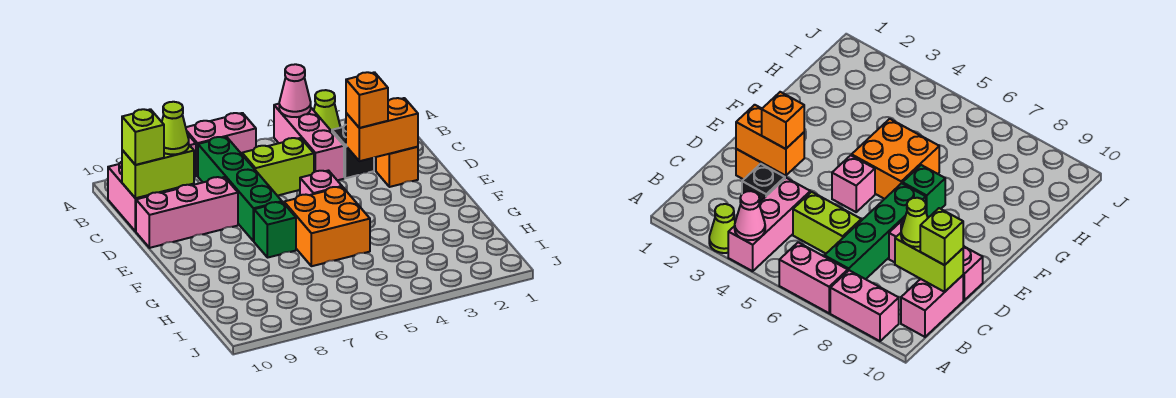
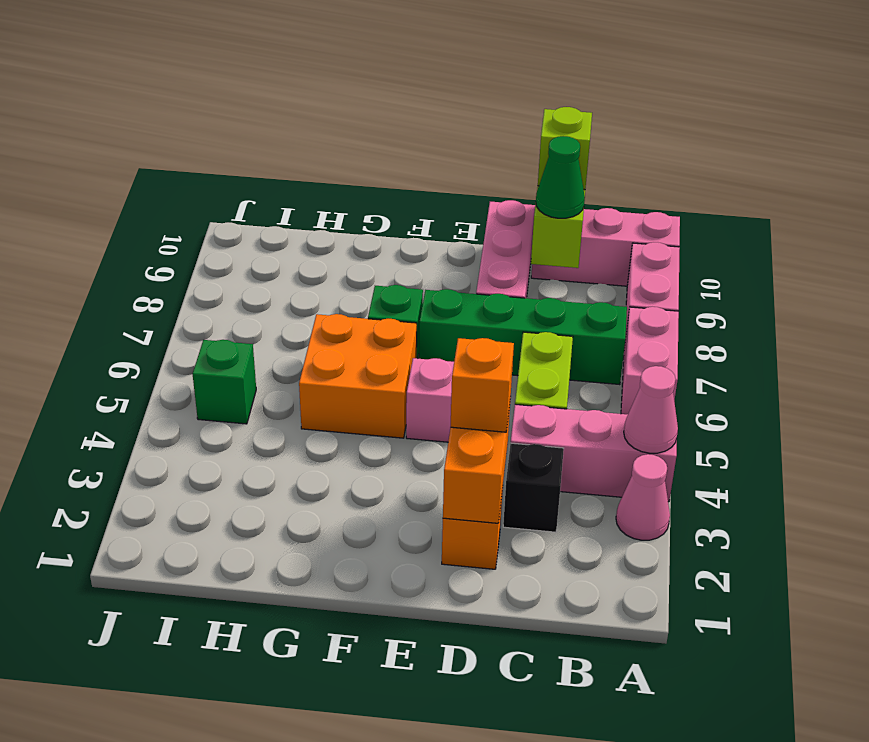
lime cone A3 level 1 -> pink cone A3 level 1
pink brick B10:C10 level 1 -> pink brick A10:C10 level 1
lime cone C9 level 3 -> green cone C9 level 3
none -> green brick I5 level 1

